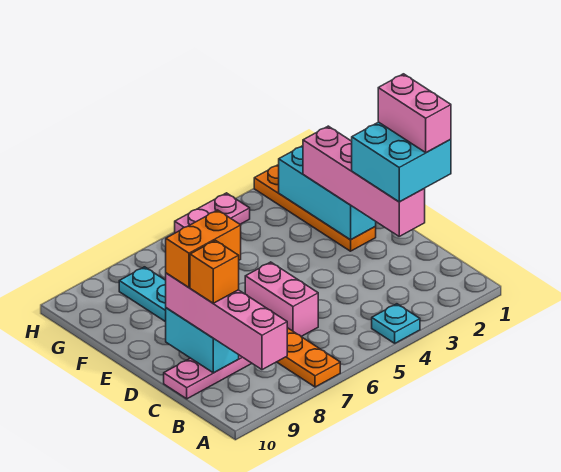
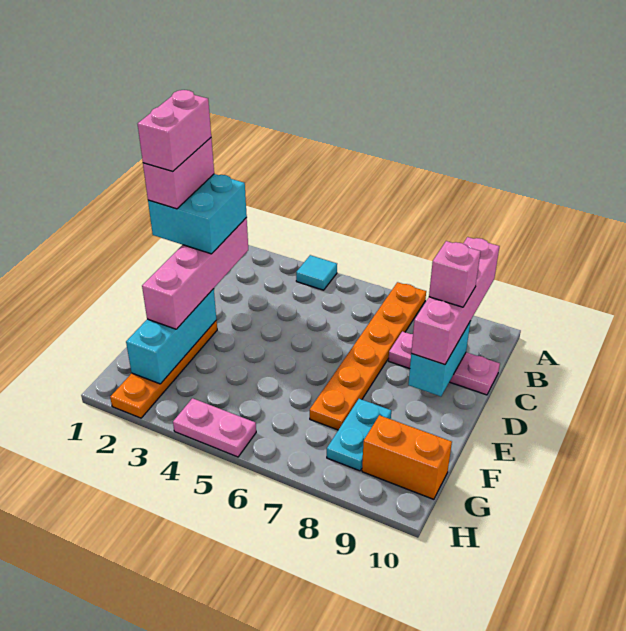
cyan plate A4 level 1 -> cyan tile A4 level 1
pink brick C6:D6 level 1 -> pink brick C1:D1 level 6
orange brick C9 level 4 -> pink brick C9 level 4
orange brick D8:D9 level 4 -> orange brick G9:G10 level 1

